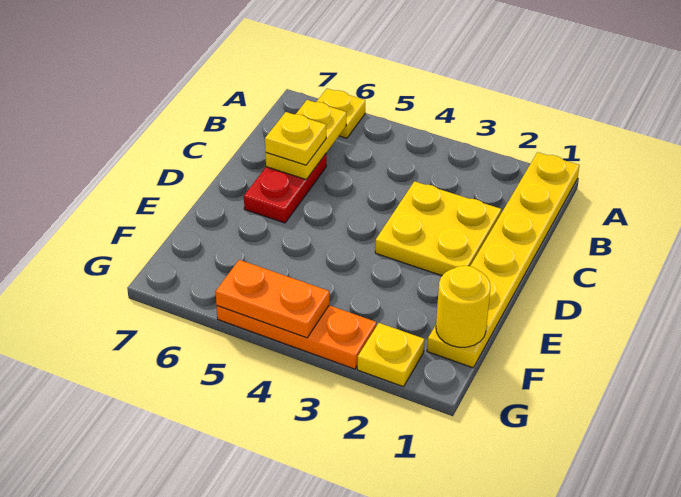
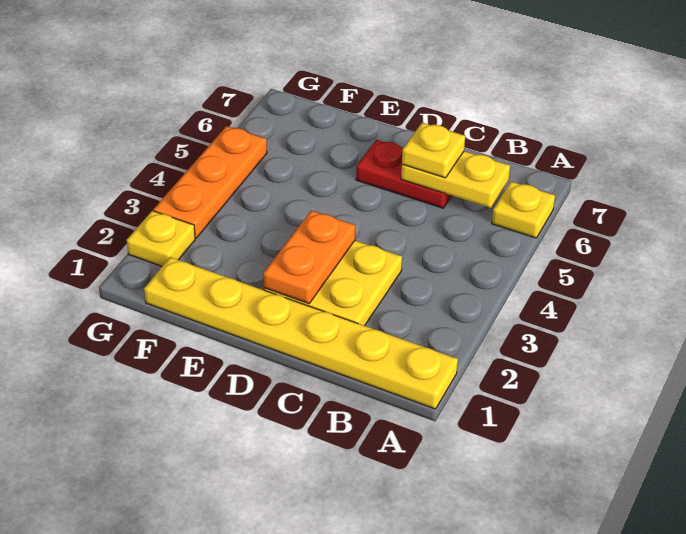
yellow round brick F1 level 2 -> none
orange plate G4:G5 level 2 -> orange plate D2:D3 level 2

